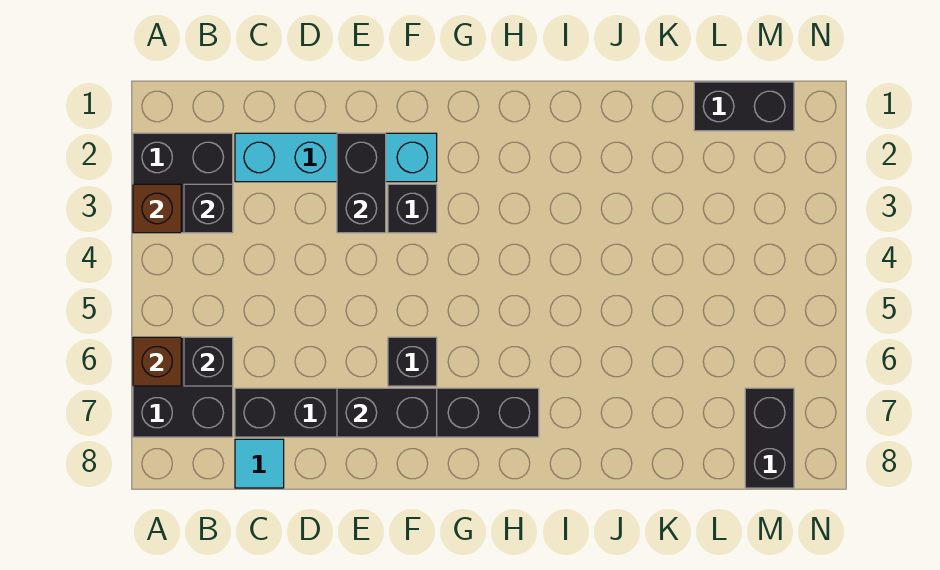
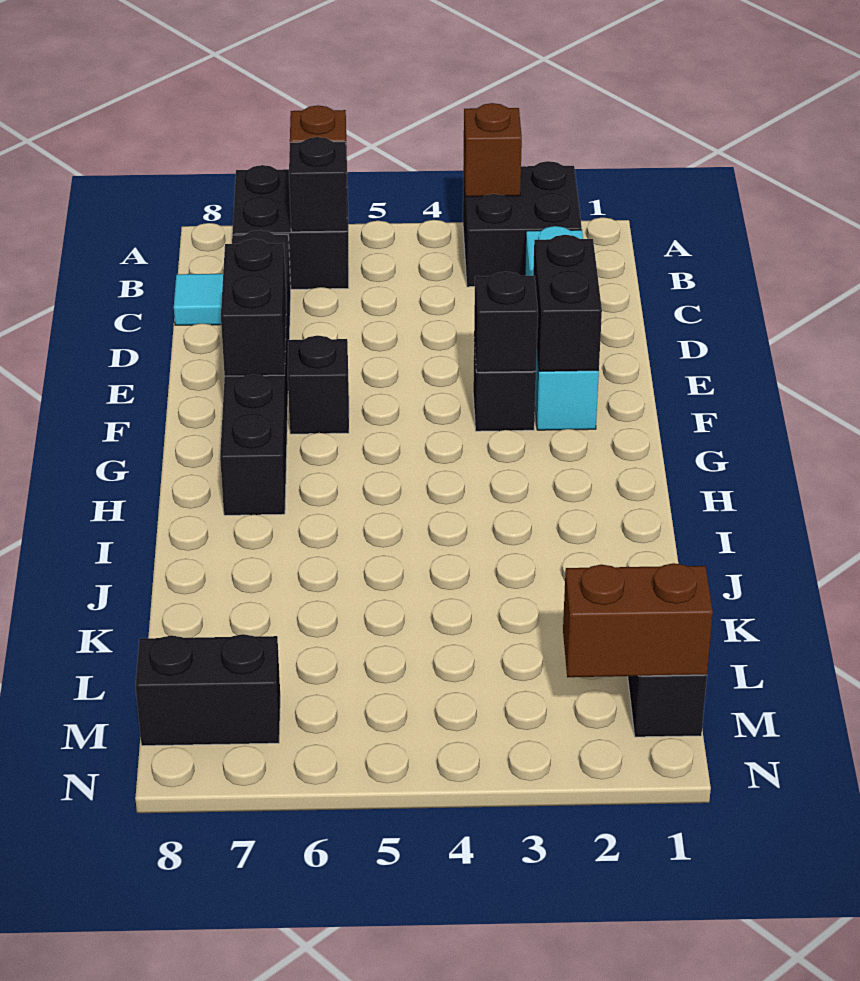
black brick B3 level 2 -> black brick F3 level 2
black brick E2:E3 level 2 -> black brick E2:F2 level 2
none -> brown brick M1:M2 level 2

